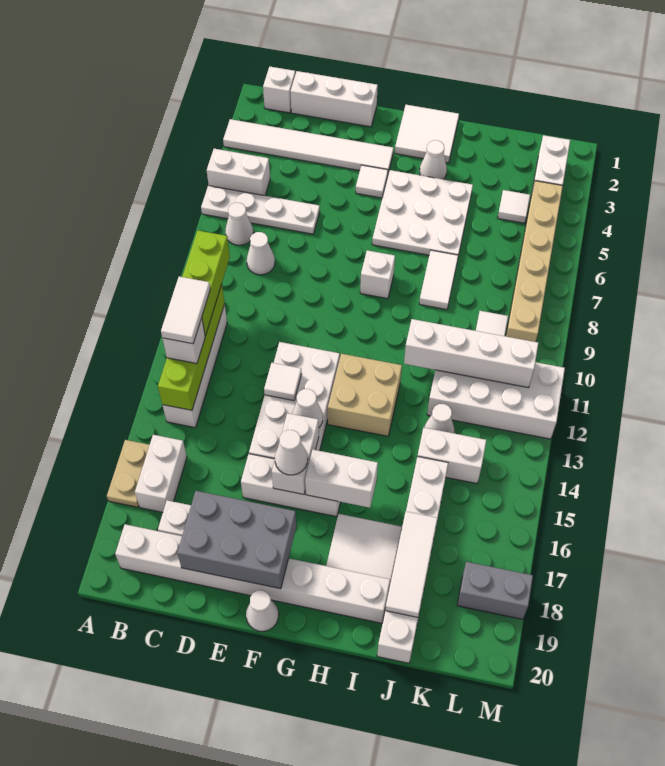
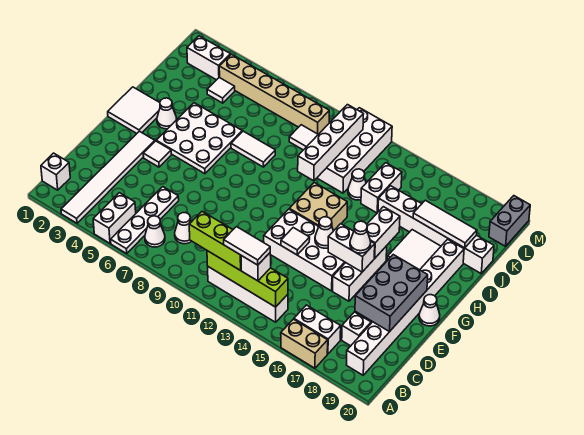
tan plate A16:A17 level 1 -> tan brick A16:A17 level 1
white brick C1:E1 level 1 -> none
white brick G8 level 1 -> none
grey brick L18:M18 level 1 -> grey brick L20:M20 level 1

